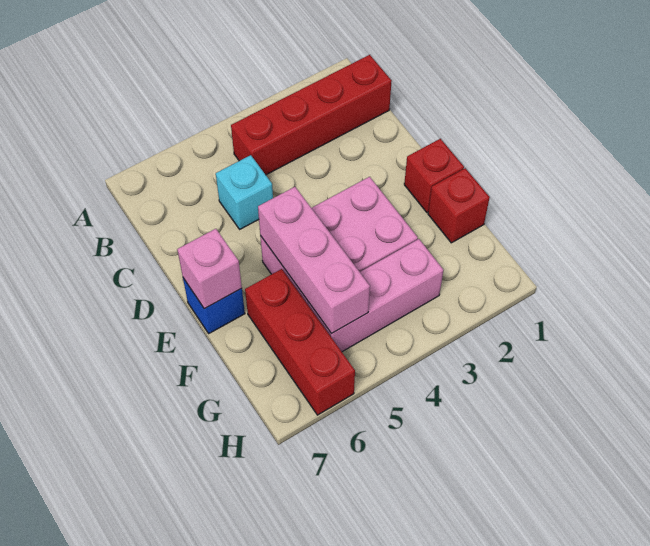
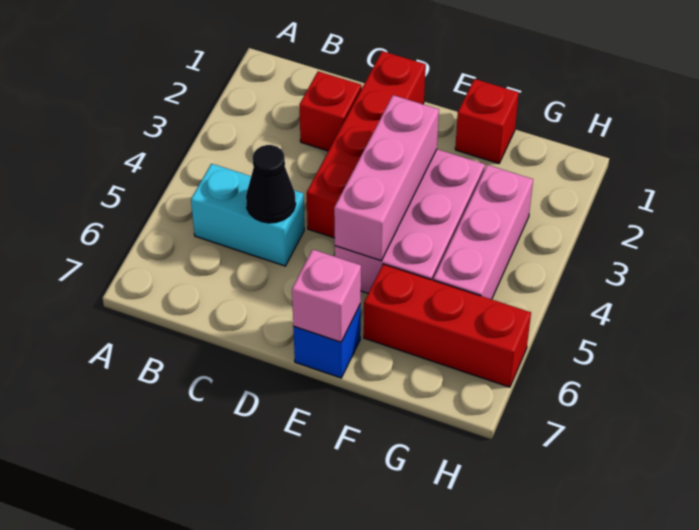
red brick B1:B4 level 1 -> red brick D1:D4 level 1
cyan brick C5 level 1 -> cyan brick B5:C5 level 1
none -> black cone C5 level 2
red brick E1 level 1 -> red brick C2 level 1
pink brick E5:G5 level 2 -> pink brick E3:E5 level 2

